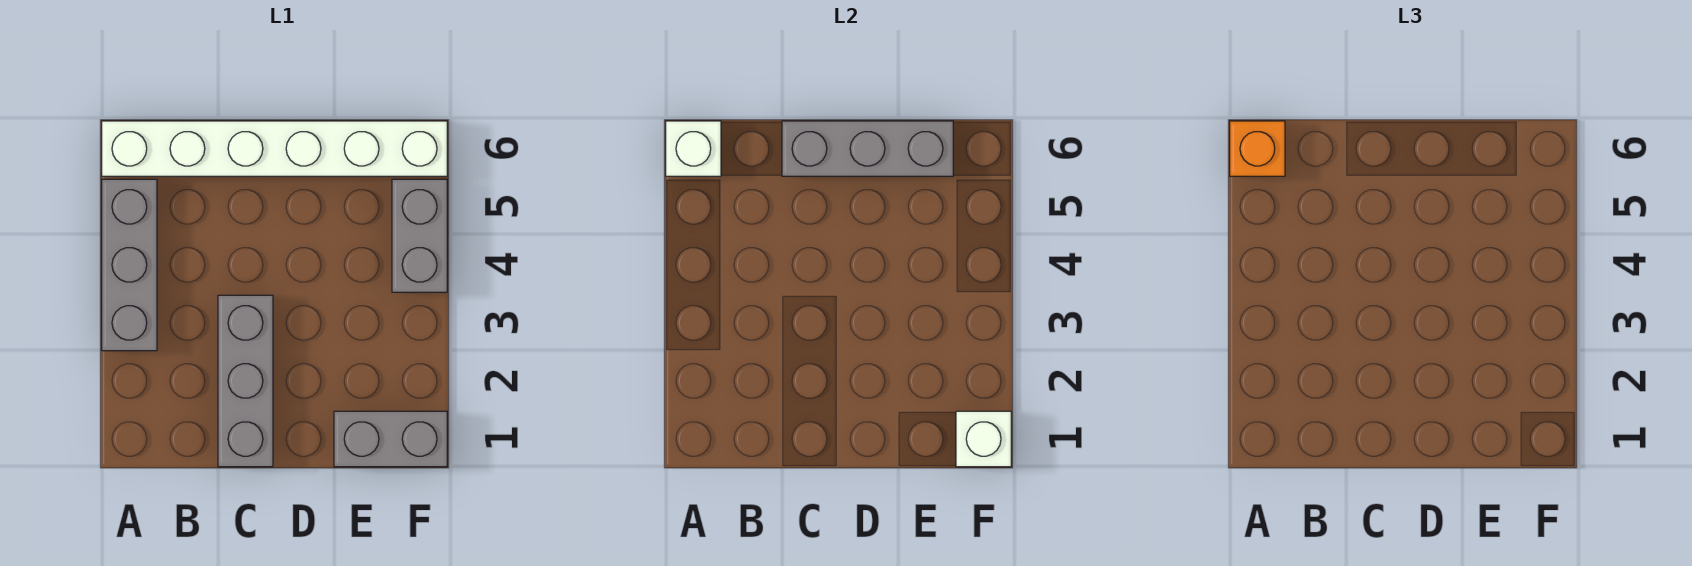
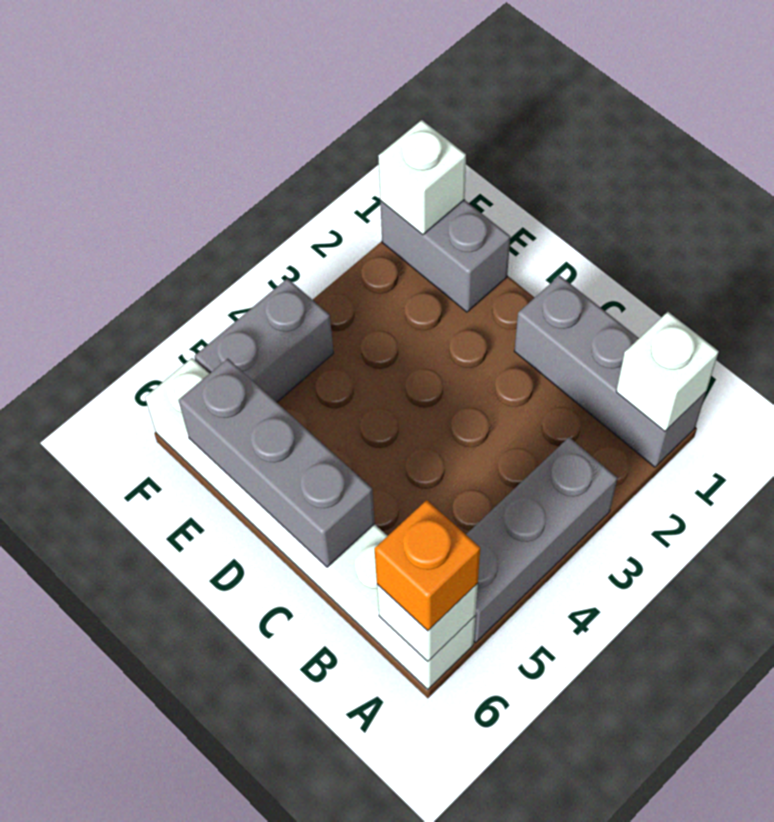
none -> white brick A1 level 2
grey brick C1:C3 level 1 -> grey brick A1:C1 level 1

